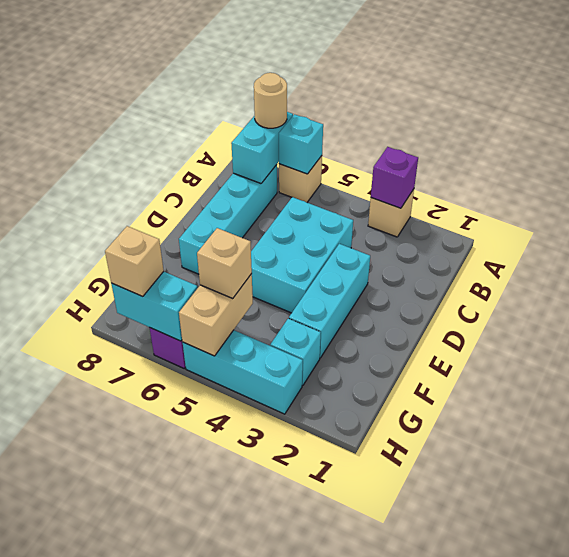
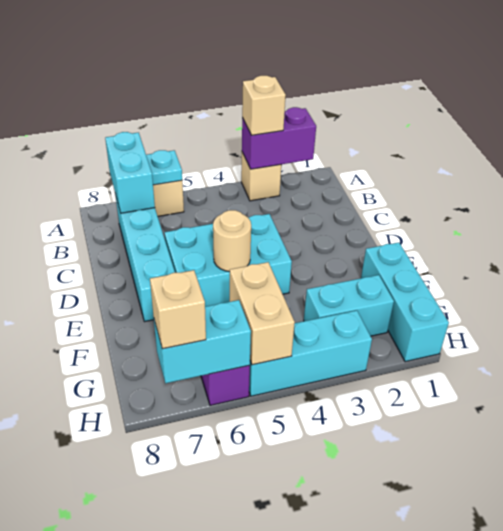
purple brick A3 level 2 -> purple brick A2:A3 level 2
cyan brick A6 level 2 -> cyan plate A6 level 2
tan round brick A7 level 3 -> tan round brick E5 level 2
cyan brick C4:E5 level 1 -> cyan brick D4:E6 level 1
cyan brick D3:F3 level 1 -> cyan brick F1:H1 level 1
cyan brick G3 level 1 -> cyan brick G2:G3 level 1
tan brick G5 level 3 -> tan brick A3 level 3

